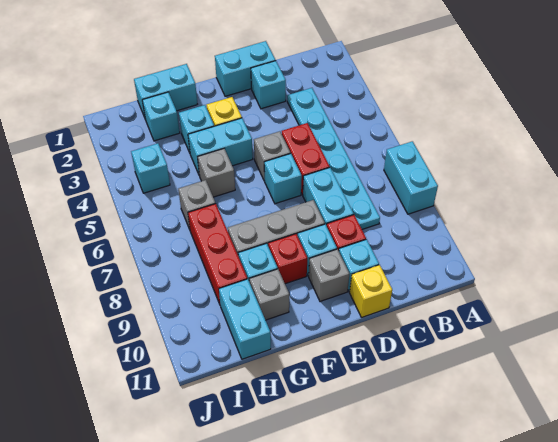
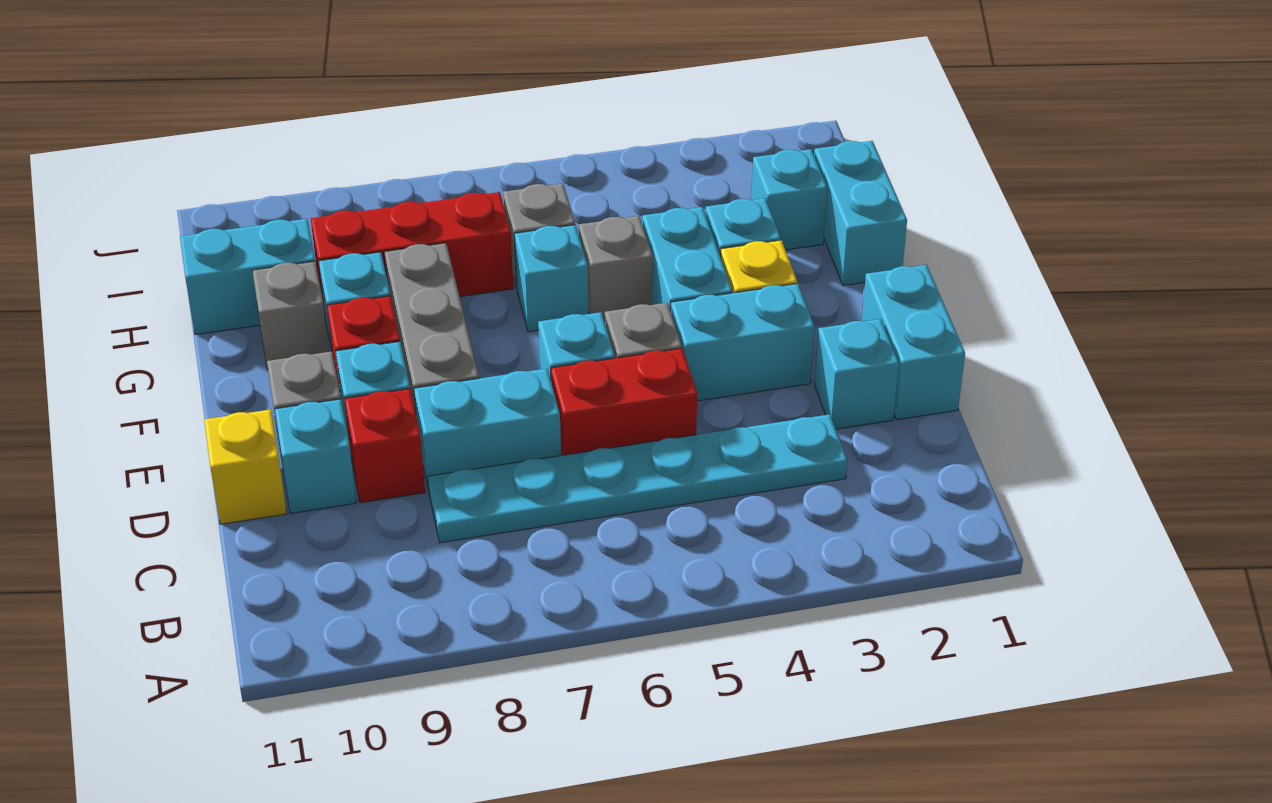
cyan brick A7:A8 level 1 -> cyan brick E3:E4 level 1
cyan brick I4 level 1 -> cyan brick G6 level 1

